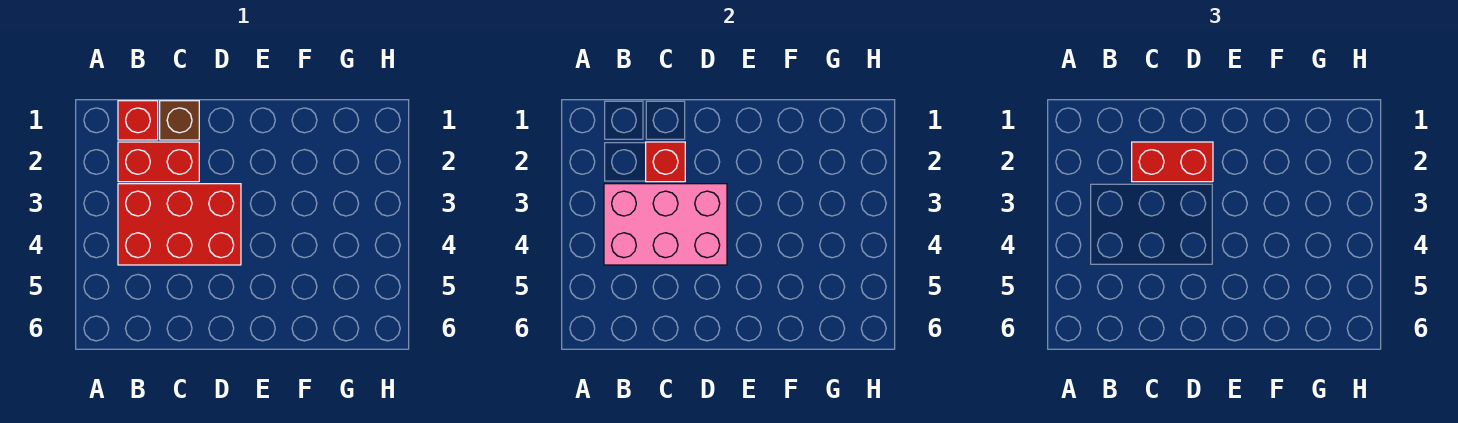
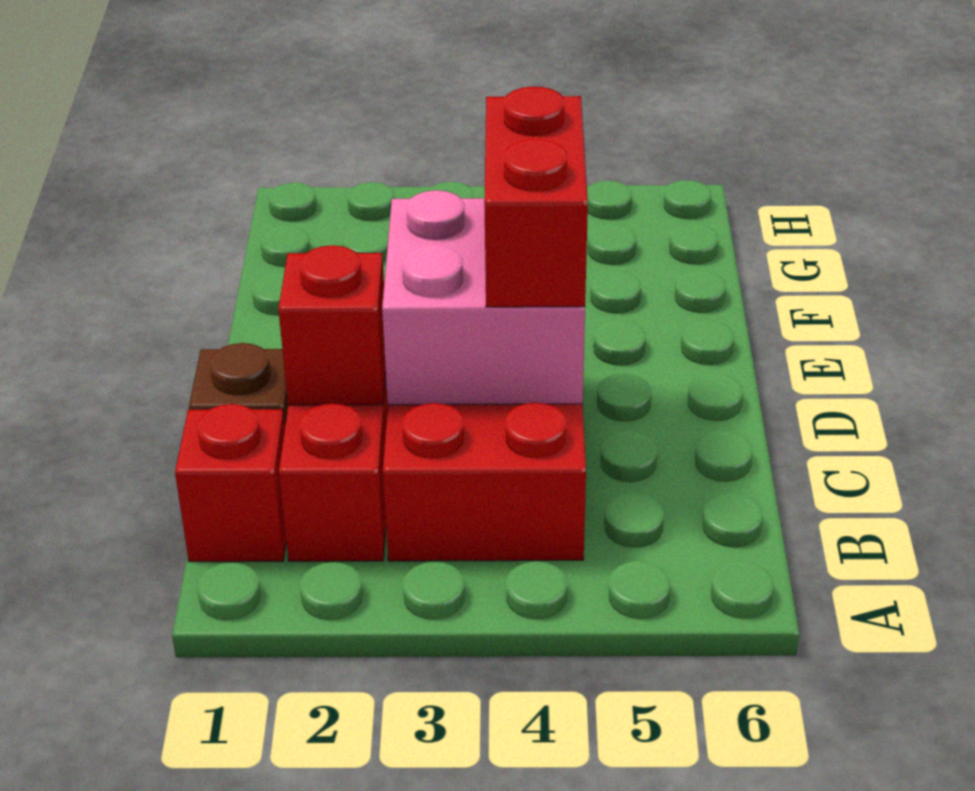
pink brick B3:D4 level 2 -> pink brick C3:D4 level 2
red brick C2:D2 level 3 -> red brick C4:D4 level 3

